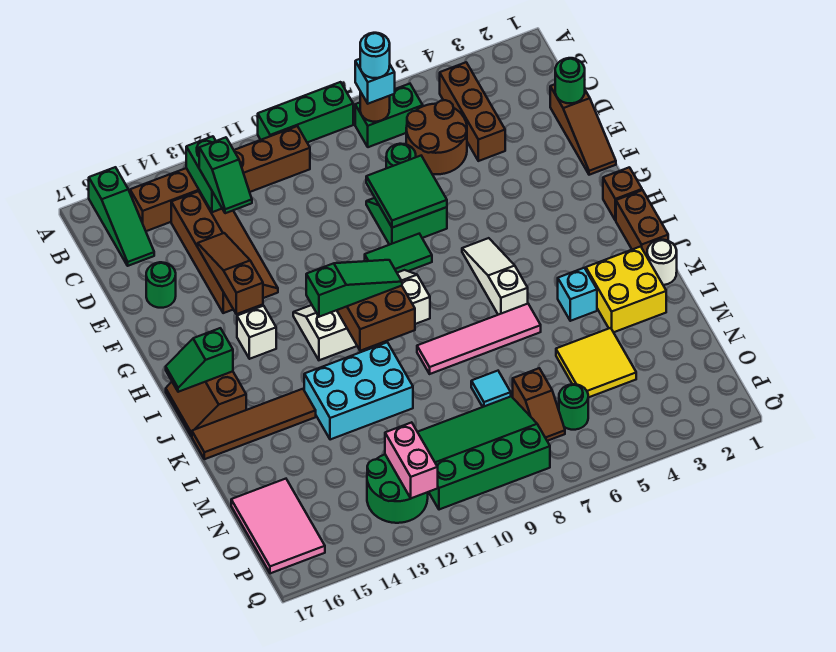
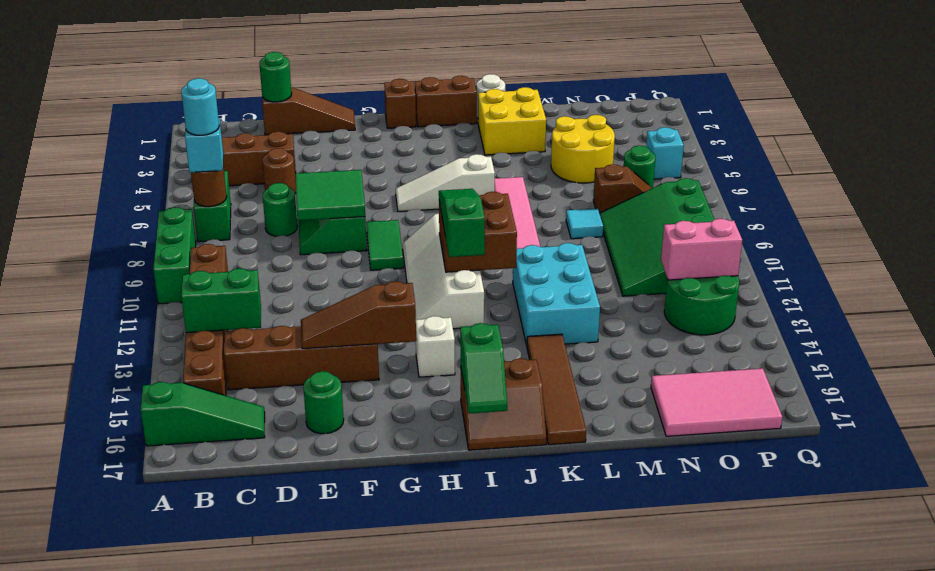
brown round brick C5:D6 level 1 -> brown round brick D5 level 1
green slope C13:D13 level 3 top C -> none
cyan brick K4 level 1 -> cyan brick P5 level 1
yellow tile M4:N5 level 1 -> yellow round brick M4:N5 level 1

